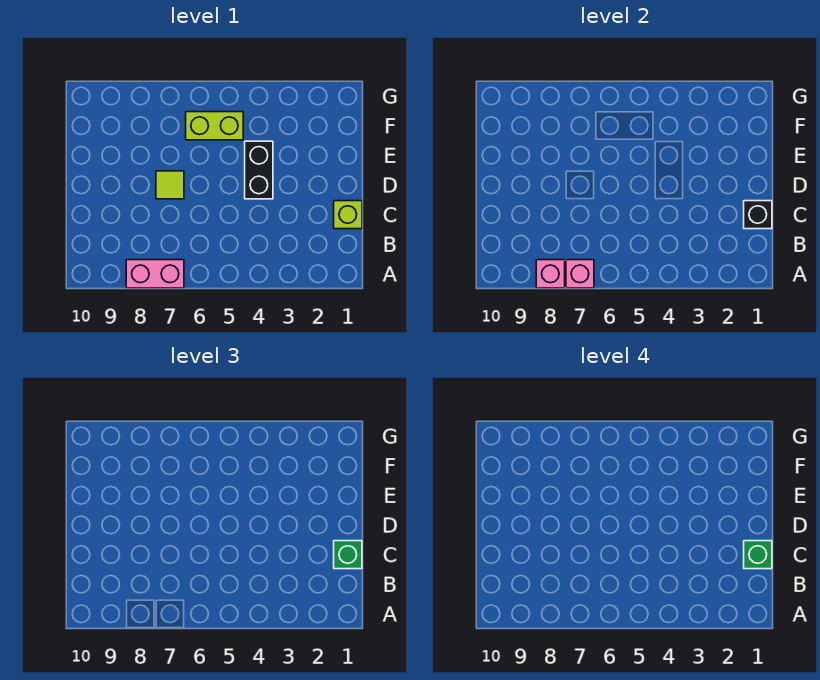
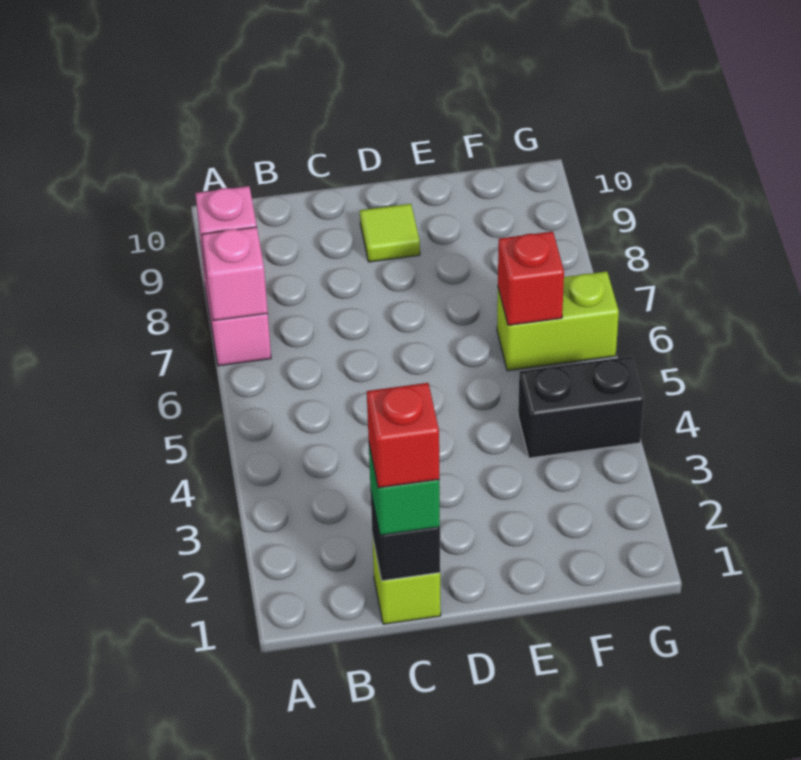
green brick C1 level 4 -> red brick C1 level 4
black brick D4:E4 level 1 -> black brick F4:G4 level 1
lime tile D7 level 1 -> lime tile D9 level 1
lime brick F5:F6 level 1 -> lime brick F6:G6 level 1
none -> red brick F6 level 2

